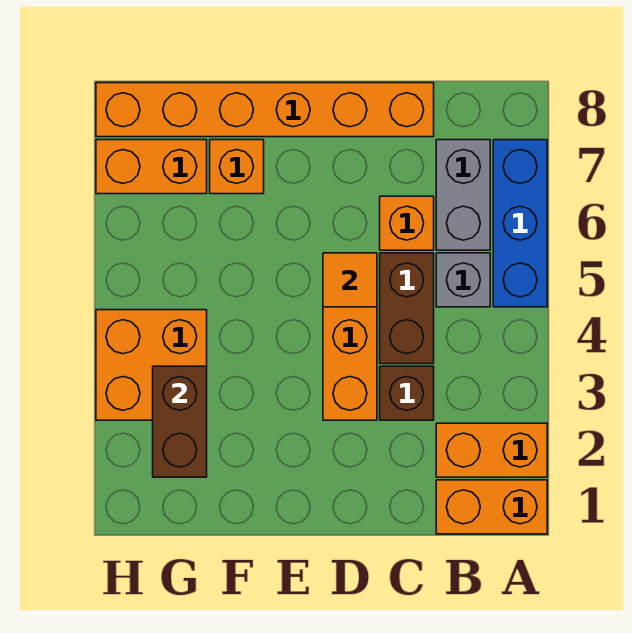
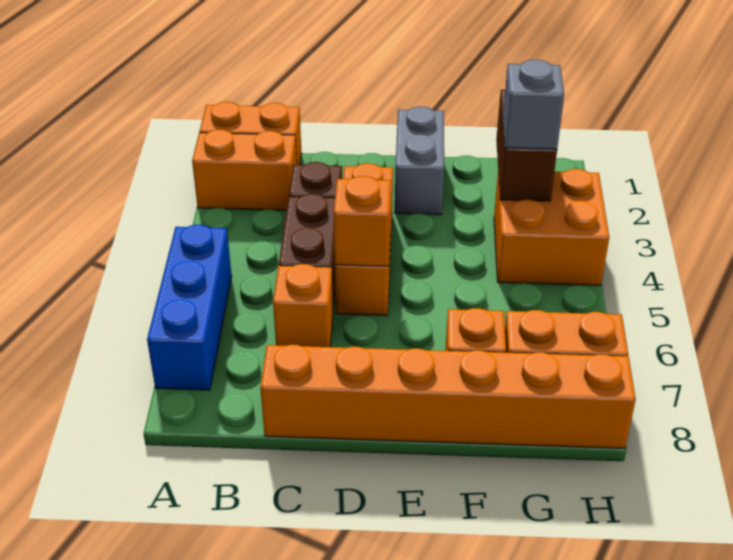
grey brick B5 level 1 -> grey brick G3 level 3
grey brick B6:B7 level 1 -> grey brick E1:E2 level 1
orange tile D5 level 2 -> orange brick D5 level 2

